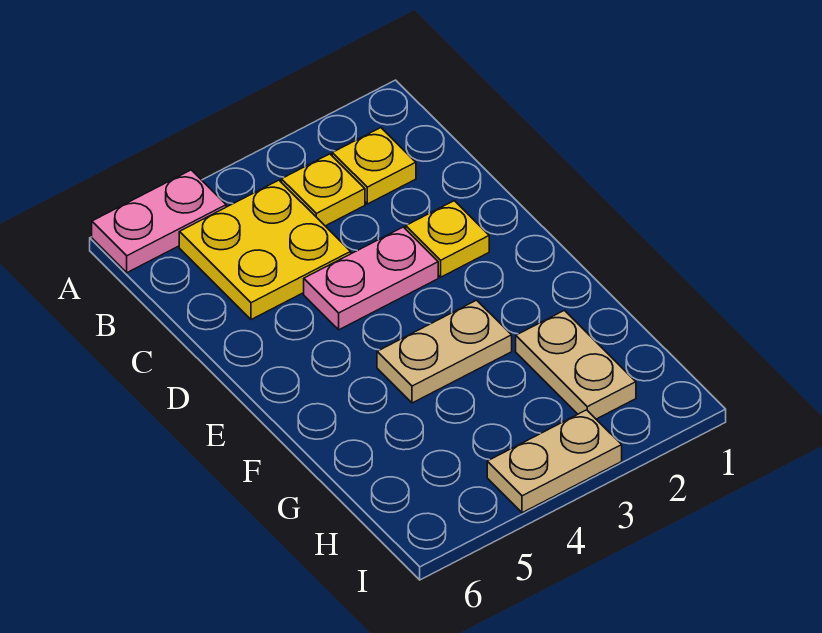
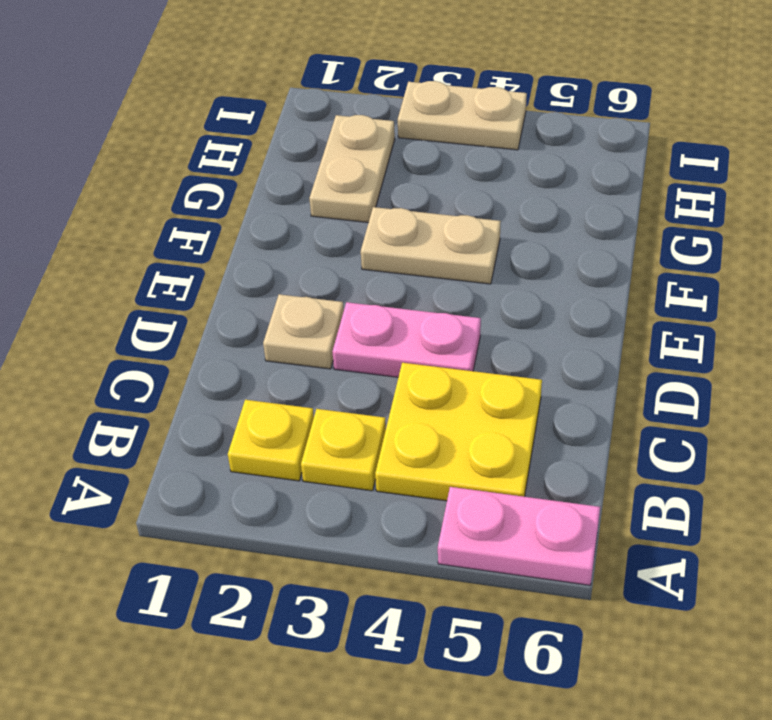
yellow plate D2 level 1 -> tan plate D2 level 1

